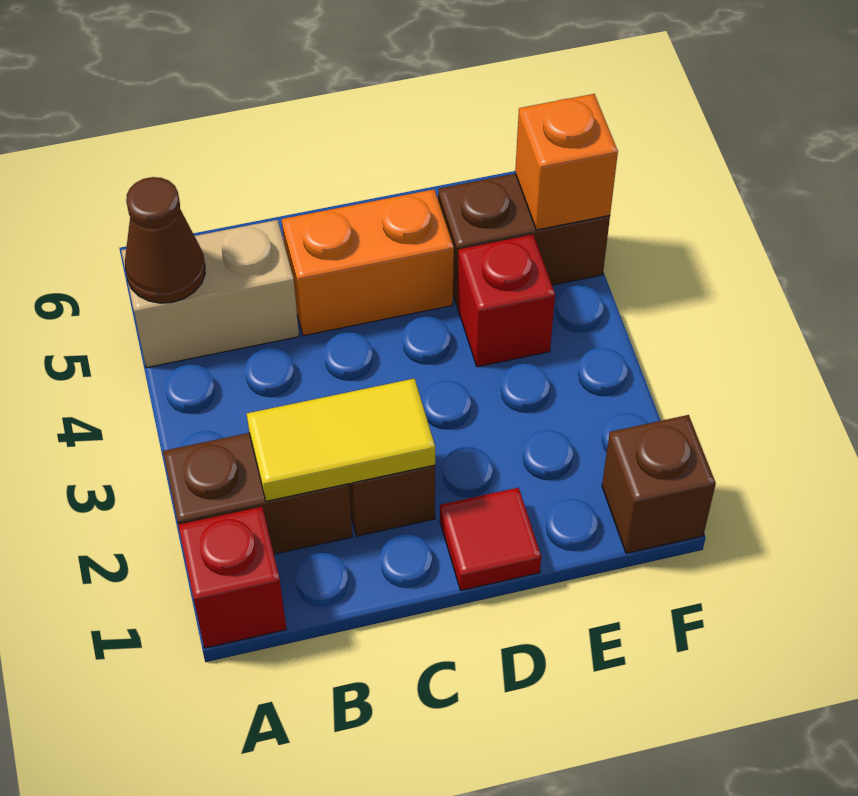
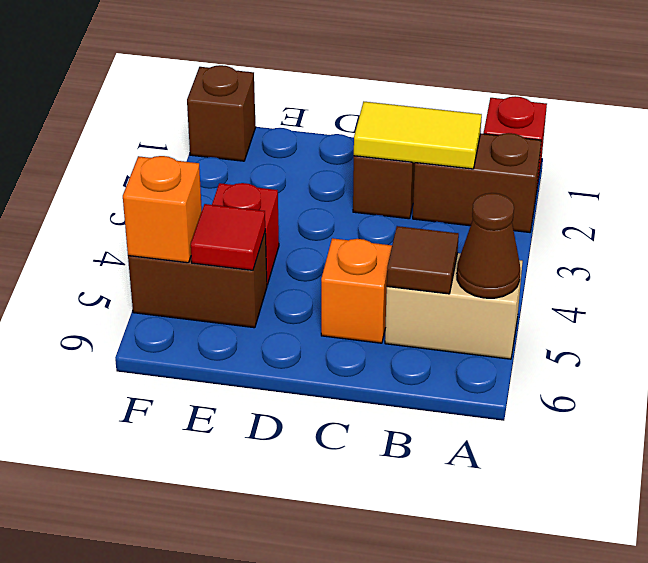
none -> brown tile B5 level 2
orange brick C5:D5 level 1 -> orange brick C5 level 1
red tile D1 level 1 -> red tile E5 level 2

